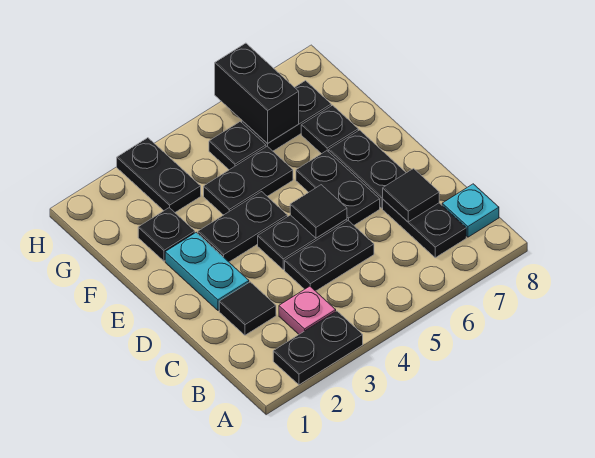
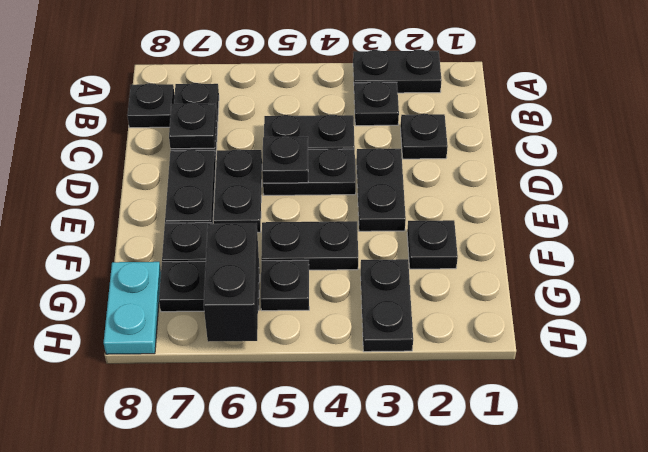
pink plate B3 level 1 -> black plate B3 level 1
cyan plate B8 level 1 -> black plate B8 level 1
black tile C2 level 1 -> black plate C2 level 1
black tile C7 level 2 -> black plate C7 level 2
cyan plate D2:E2 level 1 -> cyan plate G8:H8 level 1
black tile D5 level 2 -> black plate D5 level 2
black plate E3:E4 level 1 -> black plate D3:E3 level 1

